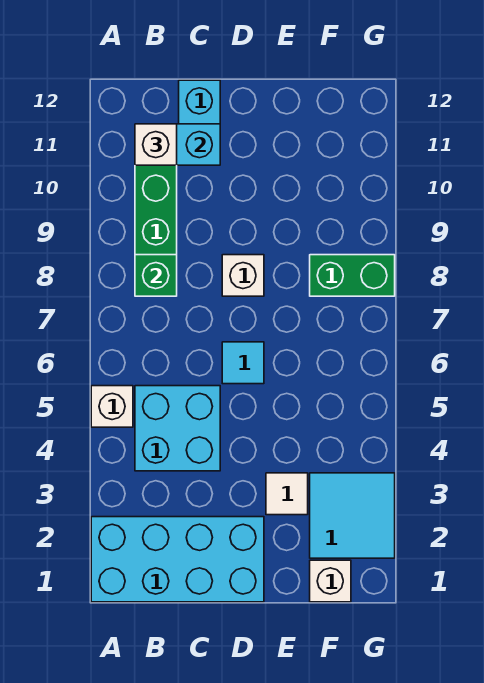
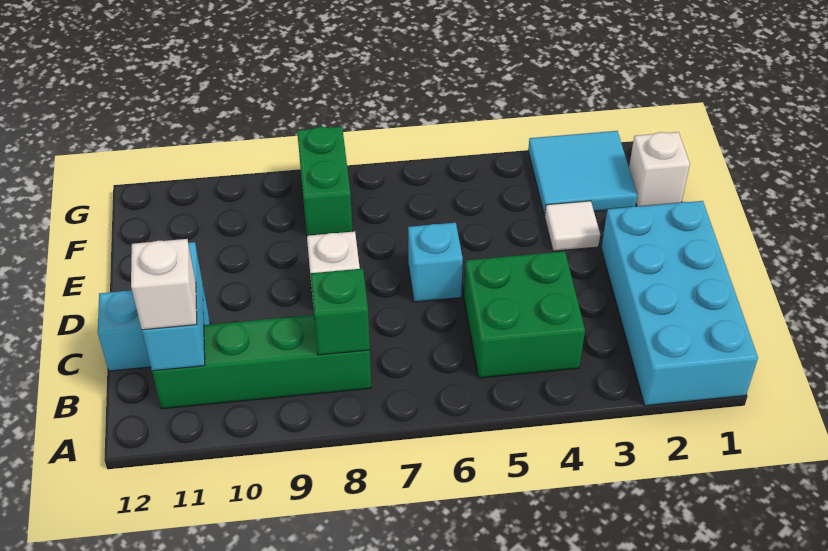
white brick A5 level 1 -> none
cyan brick B4:C5 level 1 -> green brick B4:C5 level 1
cyan tile D6 level 1 -> cyan brick D6 level 1

